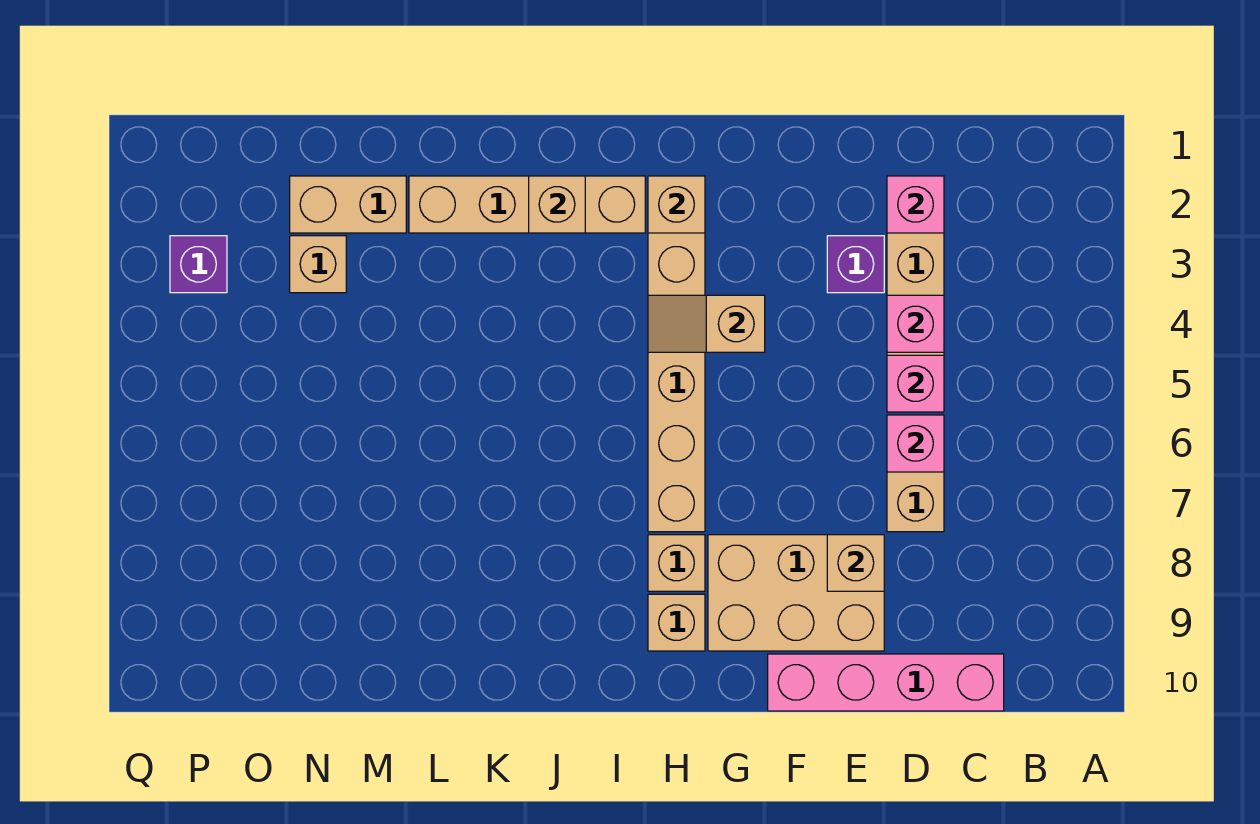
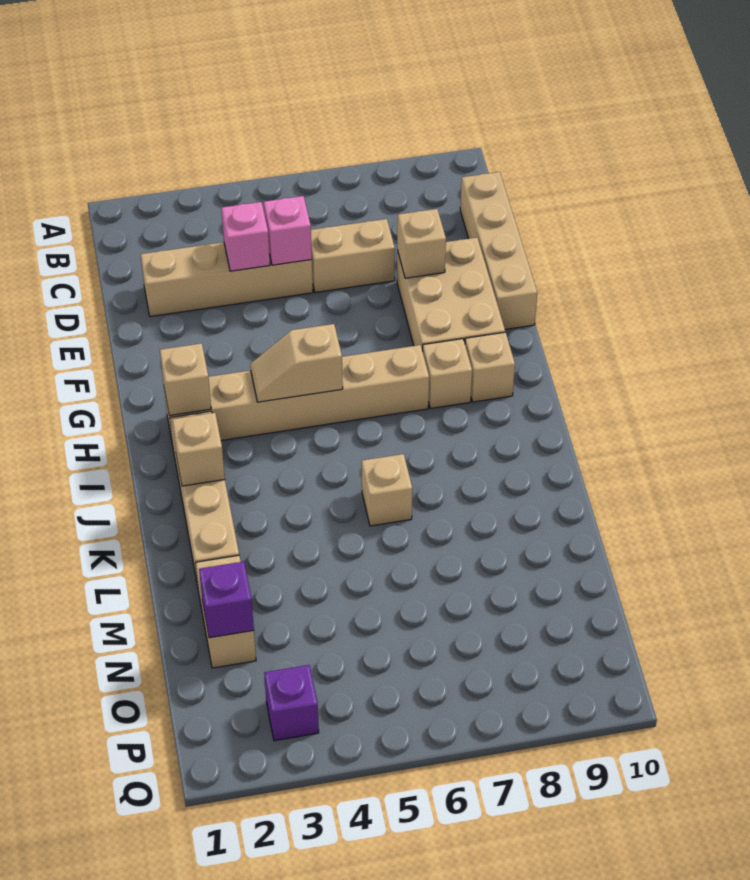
pink brick C10:F10 level 1 -> tan brick C10:F10 level 1
pink brick D2 level 2 -> none
pink brick D6 level 2 -> none
purple brick E3 level 1 -> purple brick N2 level 2
tan slope G4:H4 level 2 top G -> tan slope H4:H5 level 2 top 5
tan brick N3 level 1 -> tan brick K6 level 1

